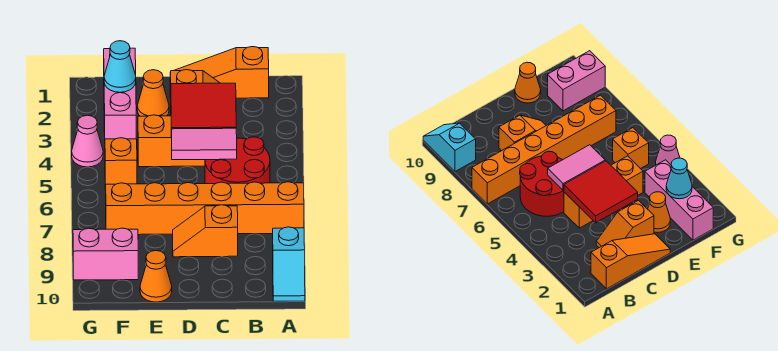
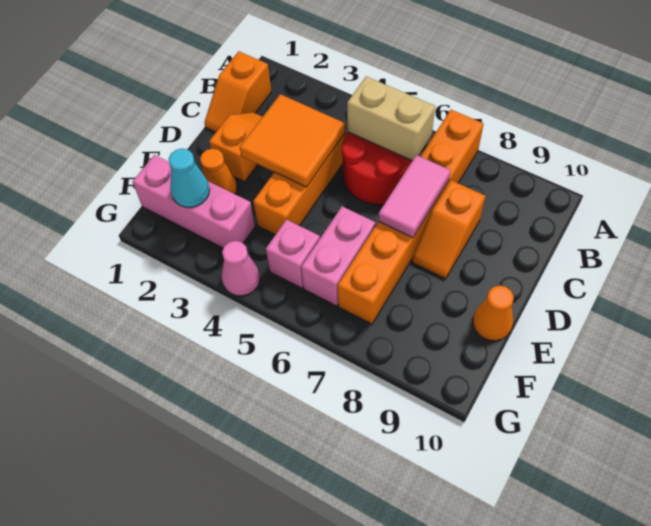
cyan slope A9:A10 level 1 top 9 -> none
orange slope B1:D1 level 1 top B -> orange slope B1:C1 level 1 top B
none -> tan brick B5:B6 level 2
red tile C3:D4 level 2 -> orange tile C3:D4 level 2
pink tile C5:D5 level 2 -> pink tile C7:D7 level 2
orange brick F5 level 1 -> pink brick F5 level 1
pink brick F9:G9 level 1 -> pink brick E6:F6 level 1

